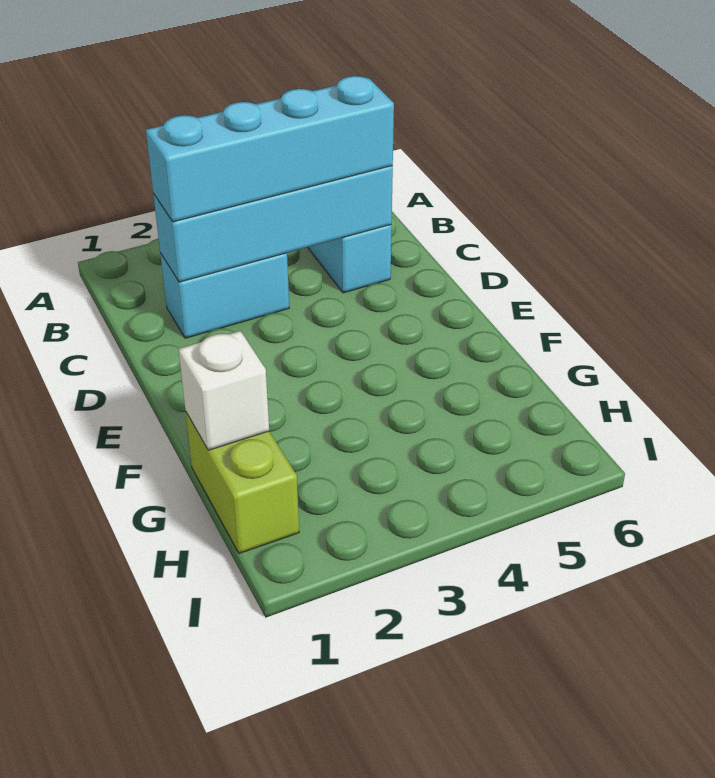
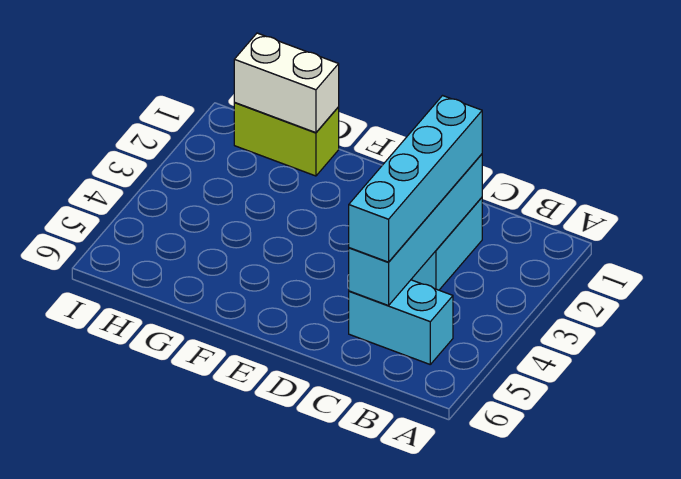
white brick G1 level 2 -> white brick G1:H1 level 2

